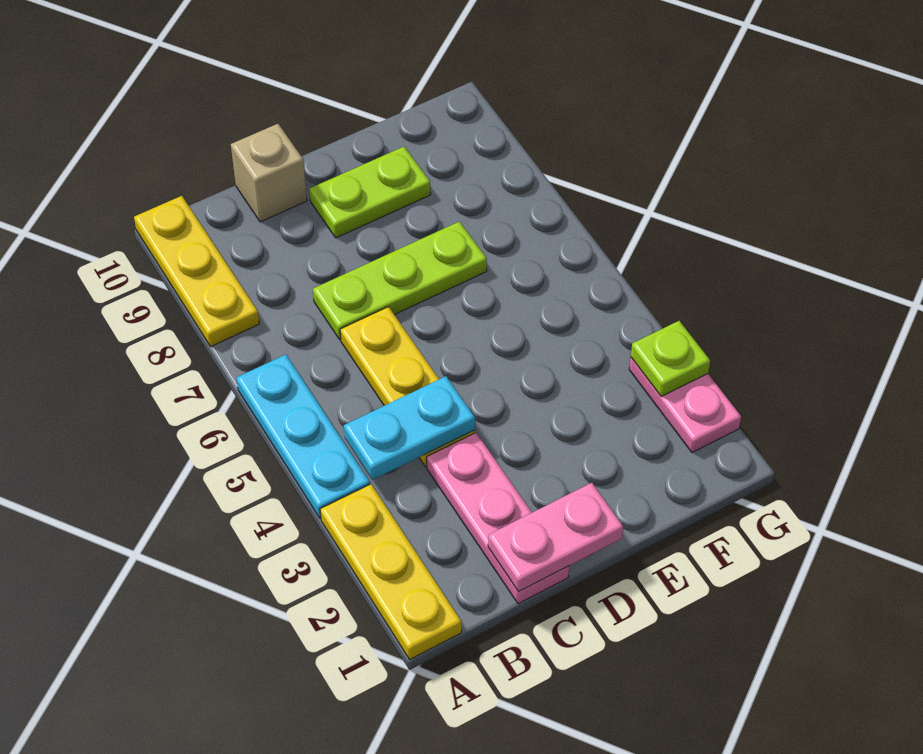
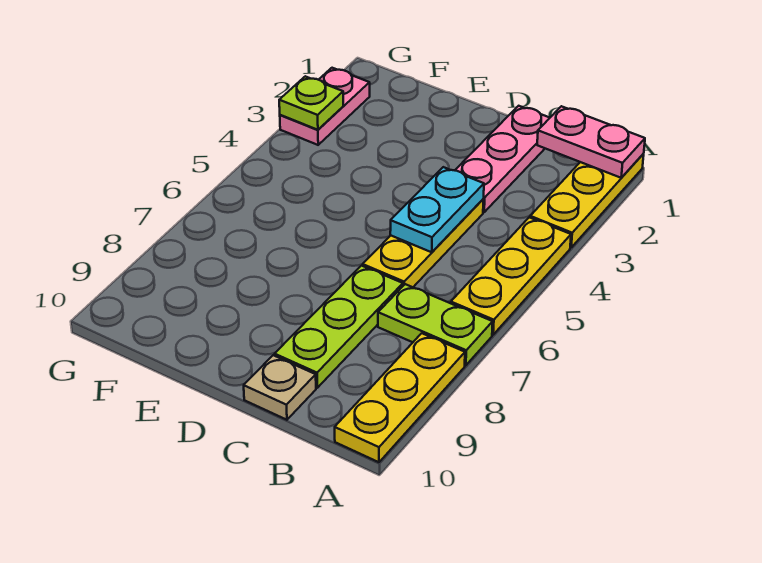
cyan plate A4:A6 level 1 -> yellow plate A4:A6 level 1
cyan plate B4:C4 level 2 -> cyan plate C4:C5 level 2
pink plate C1:D1 level 2 -> pink plate A1:B1 level 2
lime plate C7:E7 level 1 -> lime plate C7:C9 level 1
tan brick C10 level 1 -> tan plate C10 level 1
lime plate D9:E9 level 1 -> lime plate A7:B7 level 1

